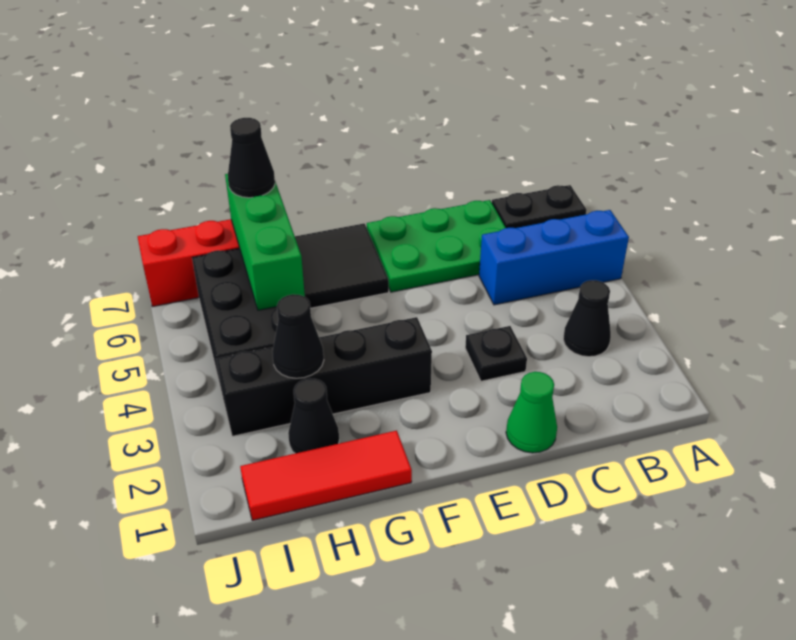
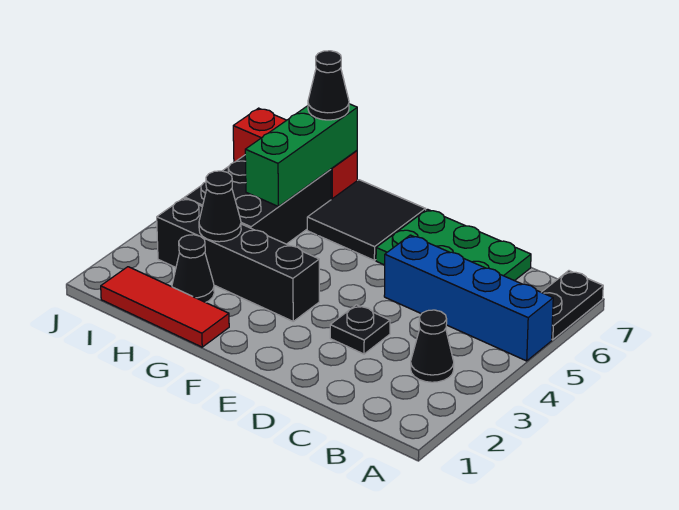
blue brick A5:C5 level 1 -> blue brick A5:D5 level 1
black plate A7:B7 level 1 -> black plate A6:A7 level 1
green cone D1 level 1 -> none

